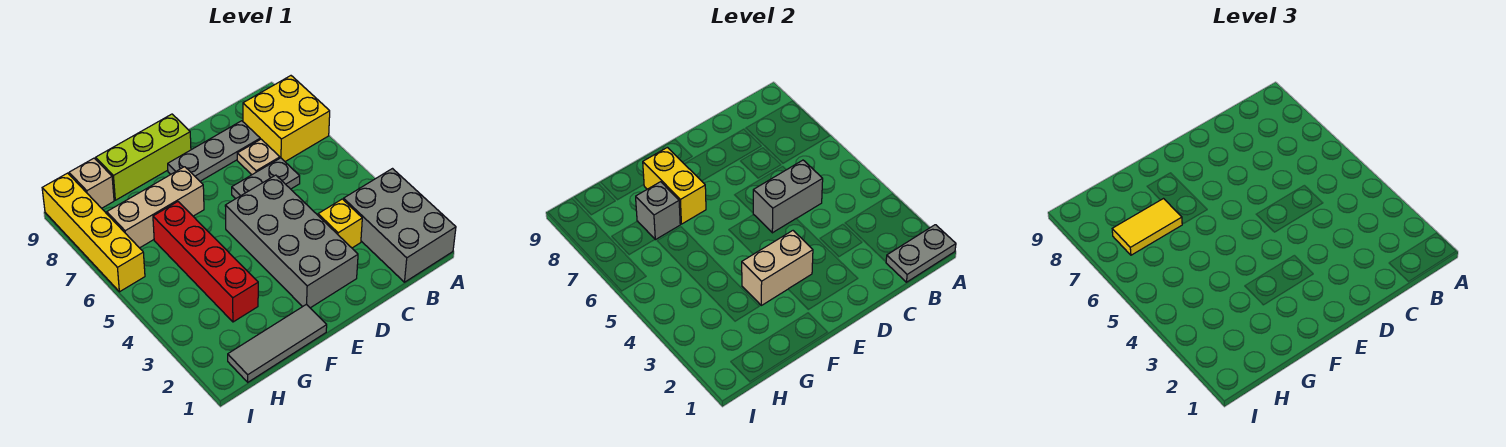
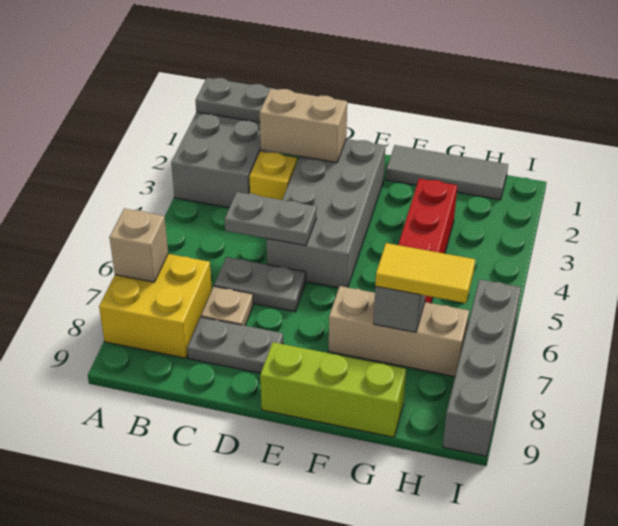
grey brick C5:D5 level 2 -> grey plate C5:D5 level 2
grey plate C8:E8 level 1 -> grey plate C8:D8 level 1
tan brick E3:F3 level 2 -> tan brick C2:D2 level 2
yellow brick F7:F8 level 2 -> none
tan brick H9 level 1 -> tan brick A7 level 2
yellow brick I6:I9 level 1 -> grey brick I6:I9 level 1

